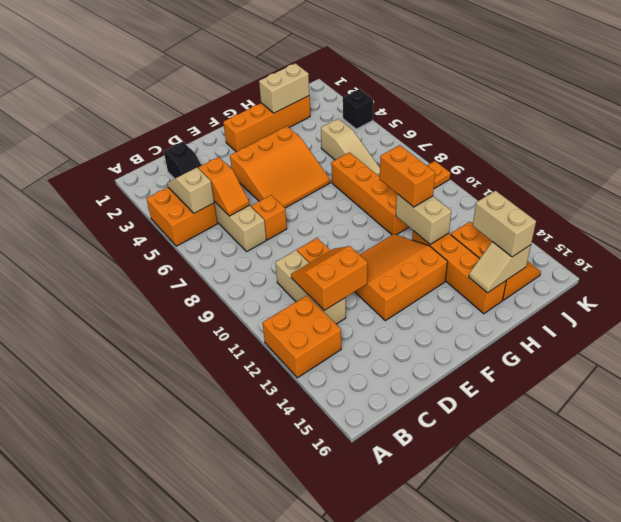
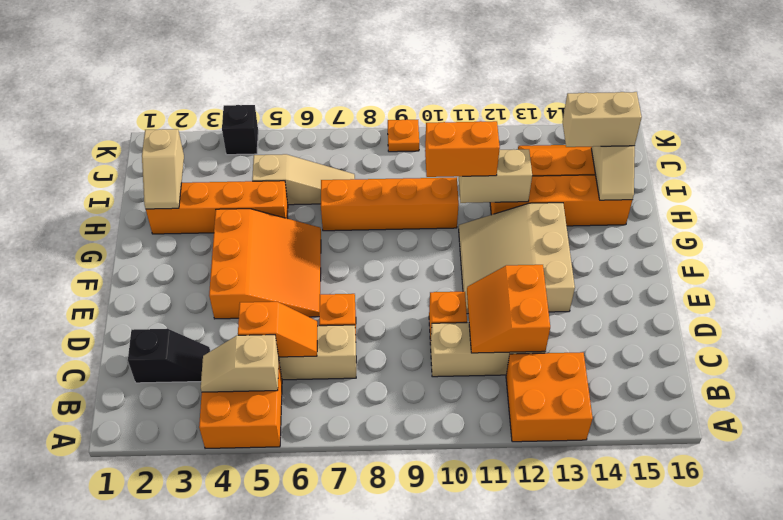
orange slope E11:G13 level 1 top 13 -> tan slope E11:G13 level 1 top 13
orange brick F2:I2 level 1 -> orange brick H2:H5 level 1
tan brick H2:I2 level 2 -> tan slope H2:I2 level 2 top I

